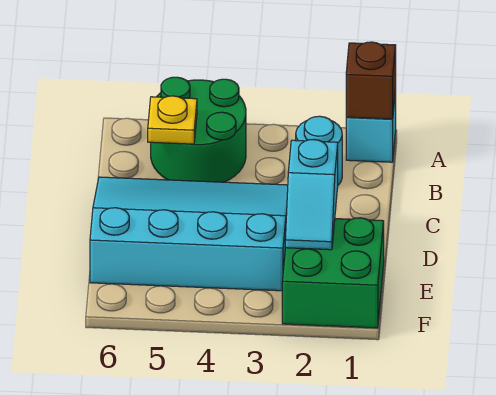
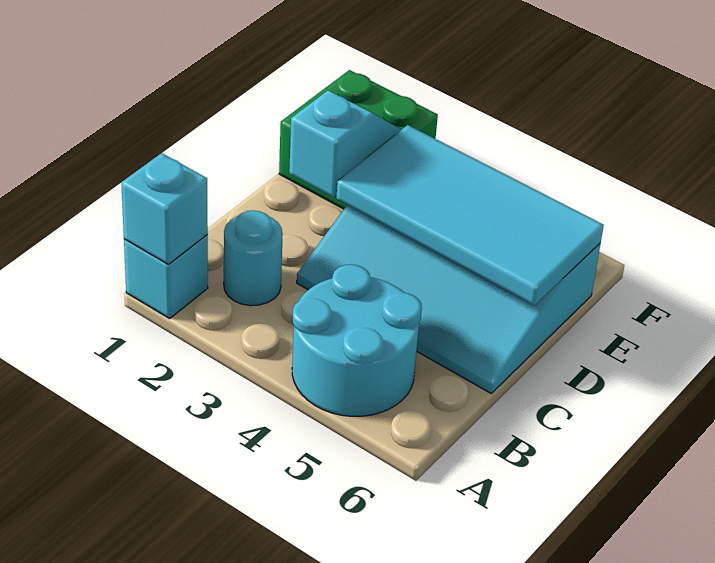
brown brick A1 level 2 -> cyan brick A1 level 2
green round brick A4:B5 level 1 -> cyan round brick A4:B5 level 1
yellow plate B5 level 2 -> none
none -> cyan tile D3:E6 level 2

